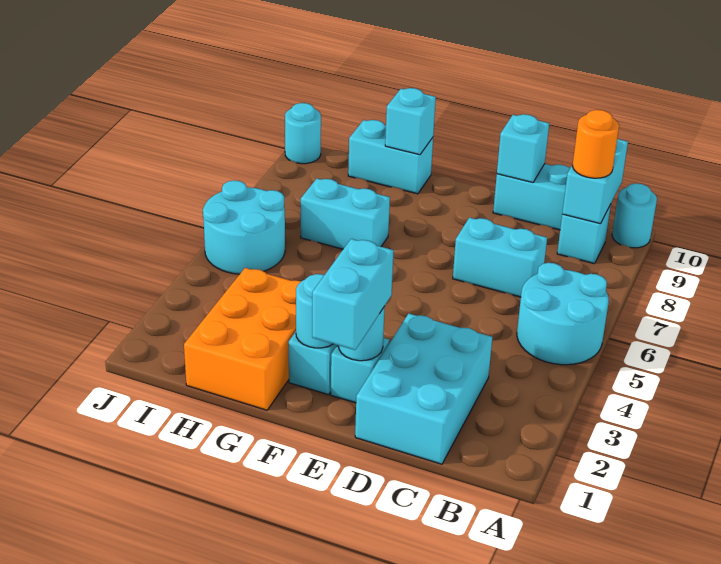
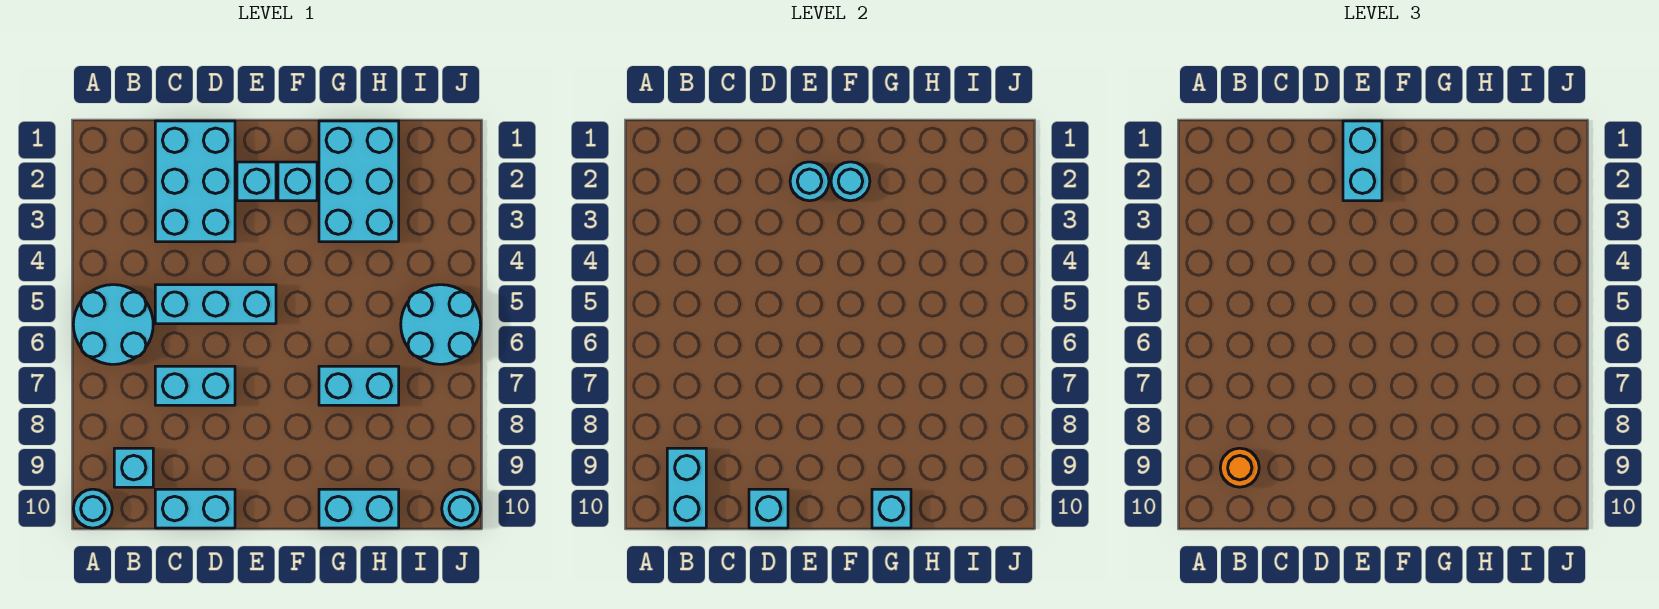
none -> cyan brick C5:E5 level 1
orange brick G1:H3 level 1 -> cyan brick G1:H3 level 1

